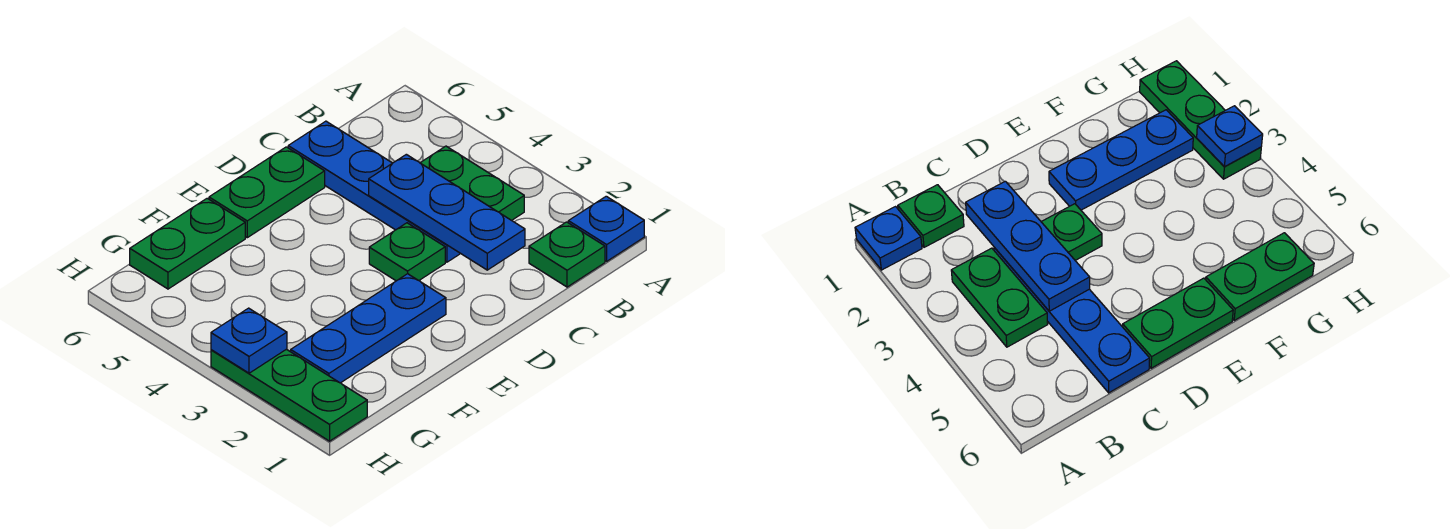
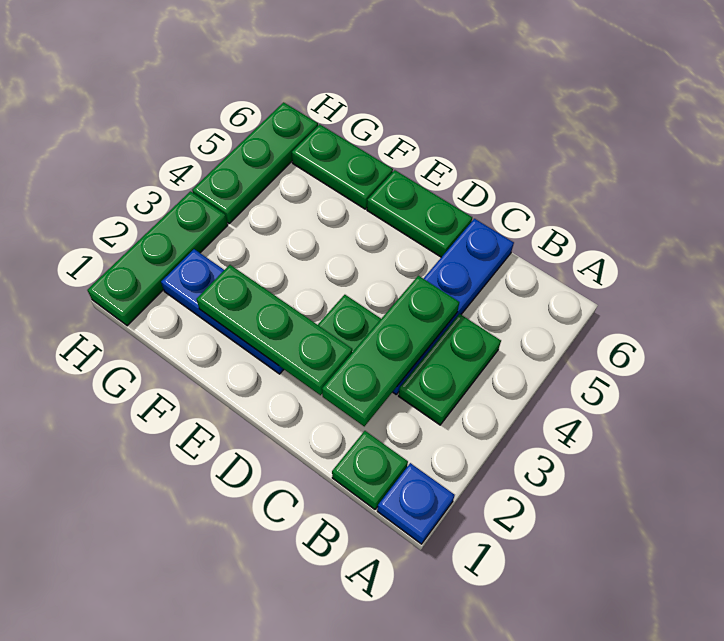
blue plate C2:C4 level 2 -> green plate C2:C4 level 2
none -> green plate D2:F2 level 2
blue plate H3 level 2 -> none
none -> green plate H4:H6 level 1

